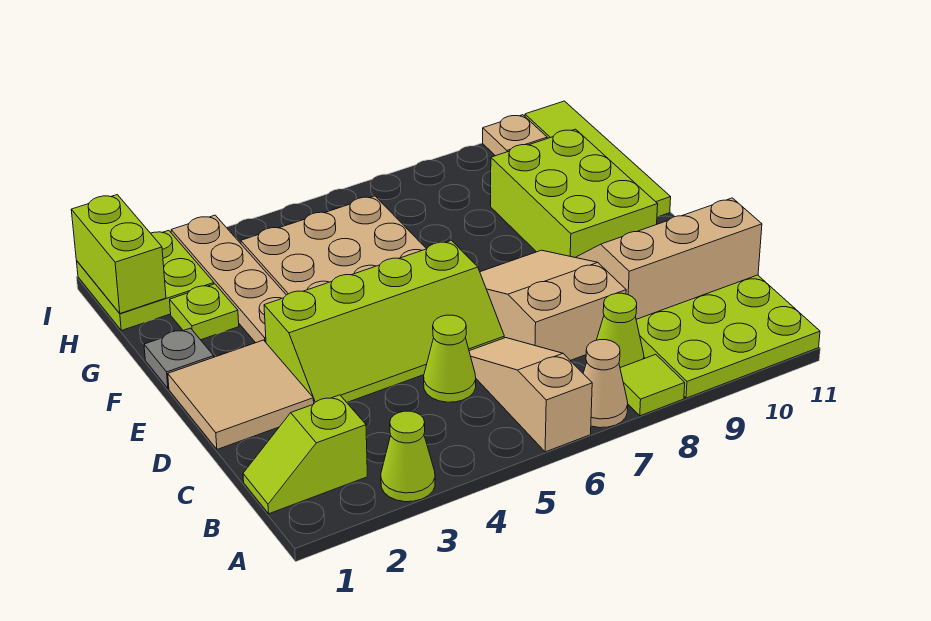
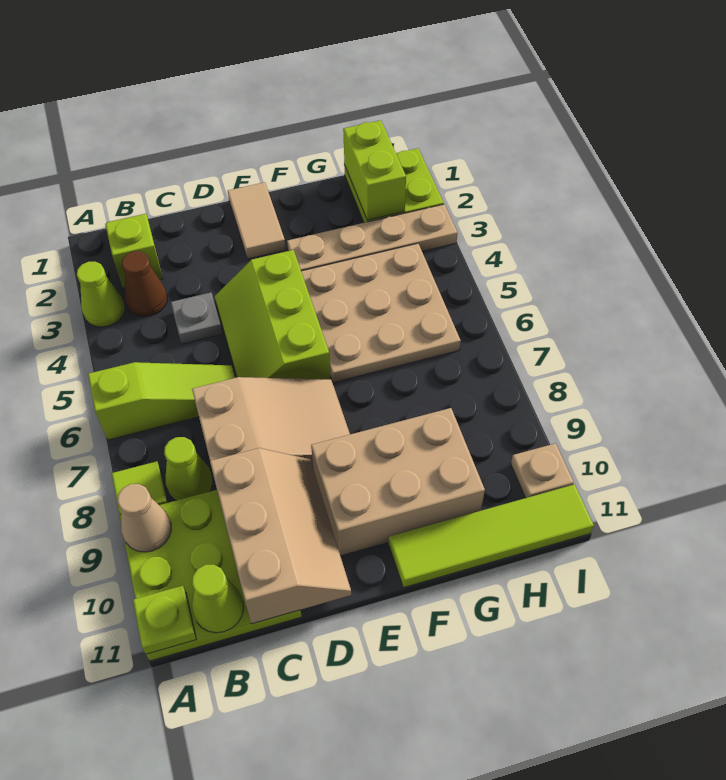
tan slope A6:C6 level 1 top A -> lime slope A6:C6 level 1 top A
tan cone A7 level 1 -> tan cone A9 level 2
none -> brown cone B3 level 1
lime cone C5 level 1 -> lime cone B11 level 2
tan tile D1:E2 level 1 -> tan tile E1:E2 level 1
lime slope D3:E6 level 1 top E -> lime slope D4:E6 level 1 top E
lime brick E9:G10 level 1 -> tan brick E9:G10 level 1
grey plate F1 level 1 -> grey plate C4 level 1
lime plate G2 level 1 -> lime plate A11 level 2
lime brick H1:I1 level 2 -> lime brick H1:H2 level 2

